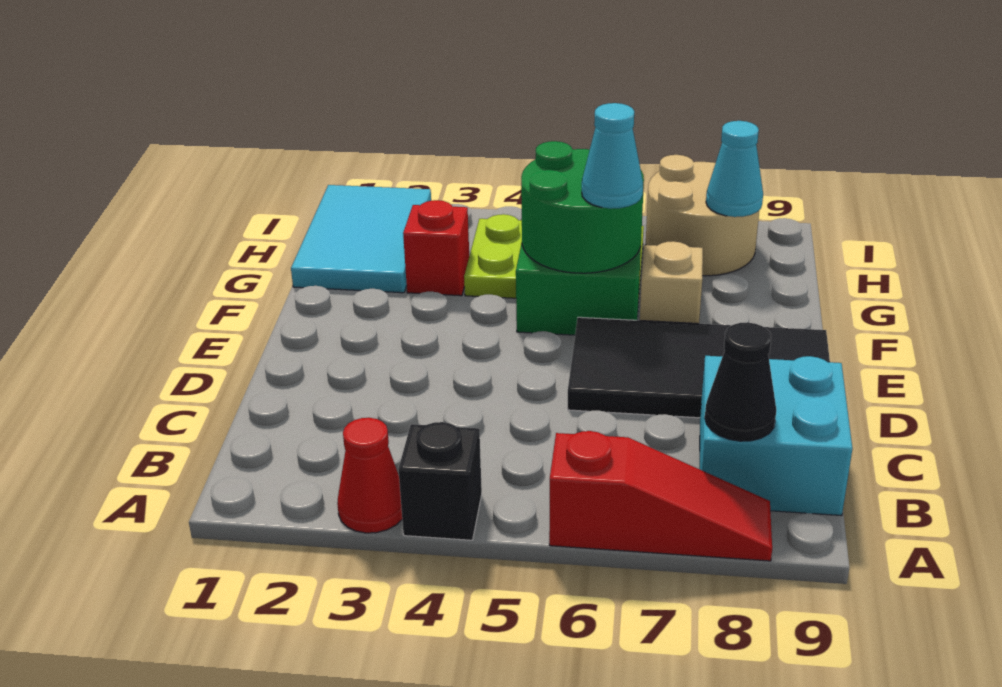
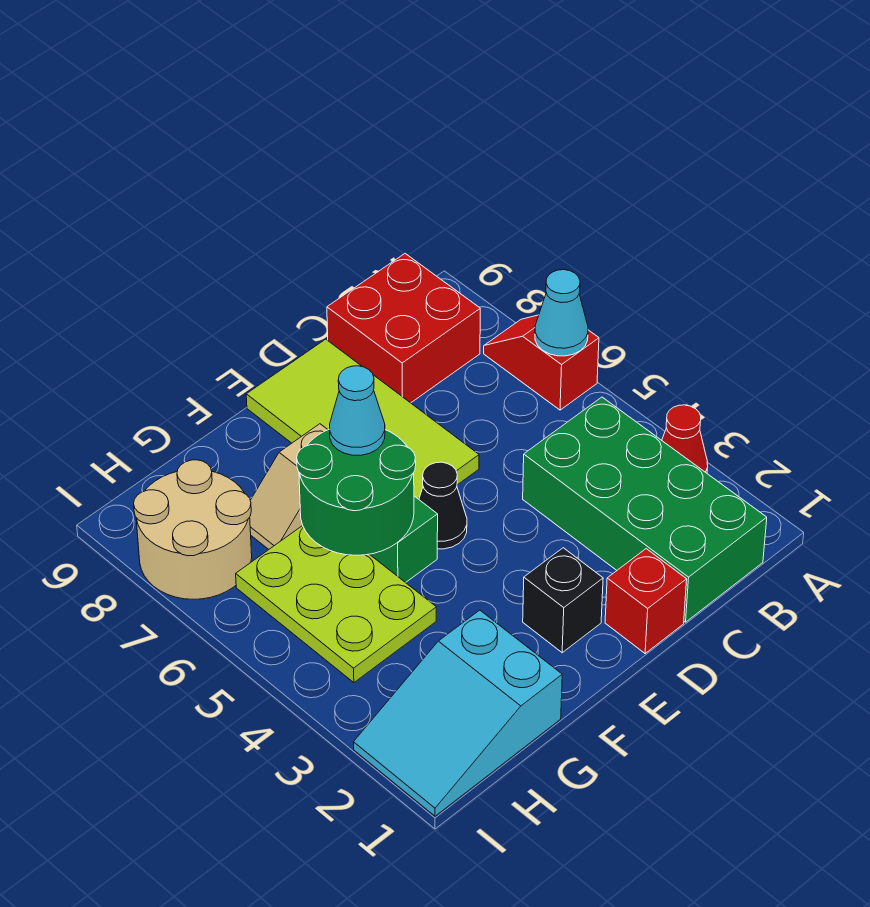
black brick A4 level 1 -> black brick E2 level 1
red slope A6:A8 level 1 top 6 -> red slope A6:A7 level 1 top 6
none -> green brick B1:C4 level 1
cyan brick B8:C9 level 1 -> red brick B8:C9 level 1
black cone B8 level 2 -> black cone E5 level 1
black tile D6:E9 level 1 -> lime tile D6:E9 level 1
cyan tile G1:I2 level 1 -> cyan slope G1:I2 level 1 top G
red brick G3 level 1 -> red brick D1 level 1
cyan cone H8 level 2 -> cyan cone A6 level 2

